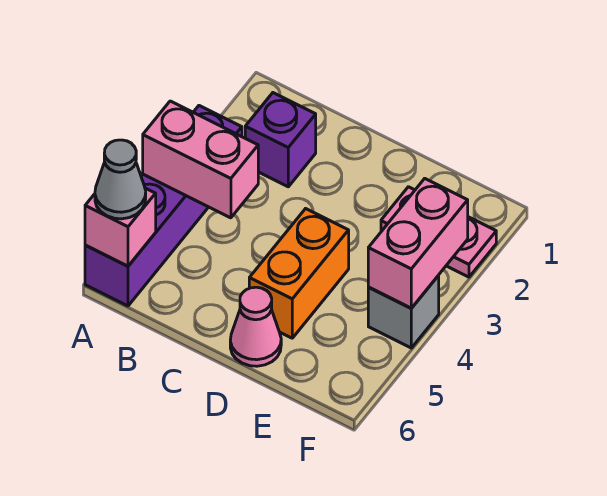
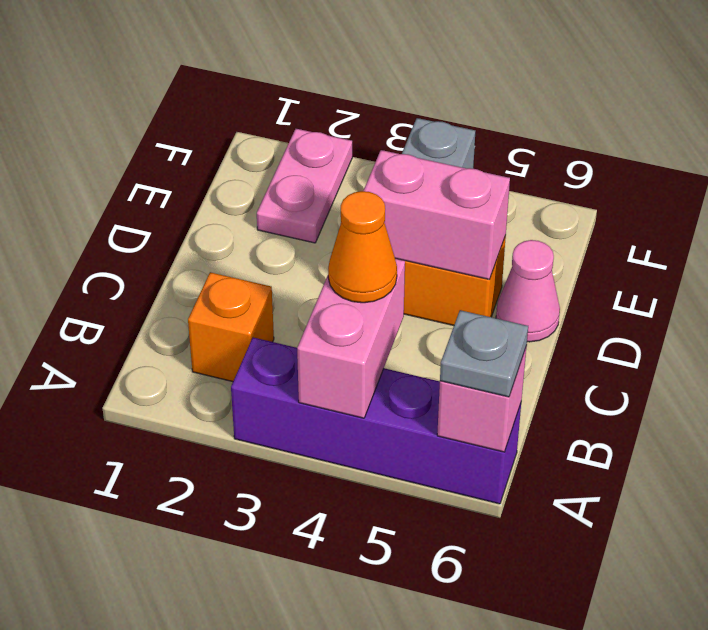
grey cone A6 level 3 -> grey plate A6 level 3
purple brick B2 level 1 -> orange brick B2 level 1
none -> orange cone B4 level 3
pink brick F3:F4 level 2 -> pink brick D4:D5 level 2

